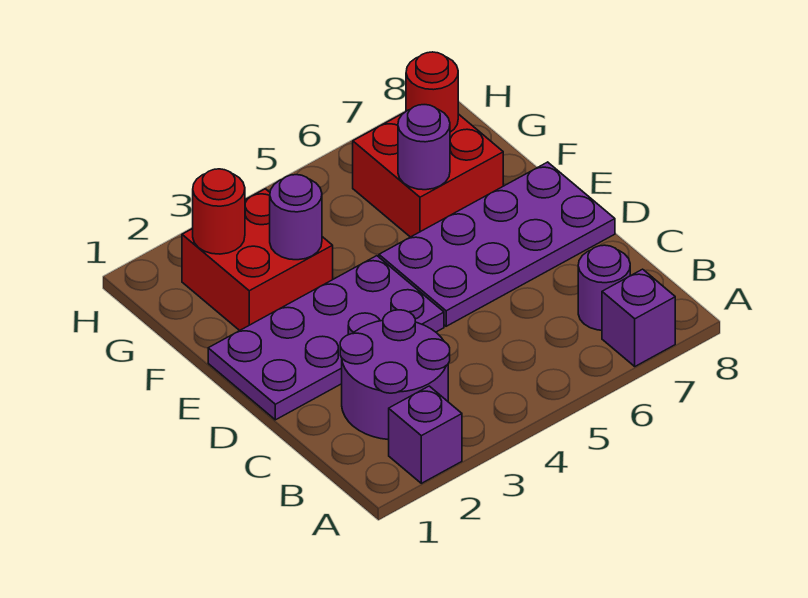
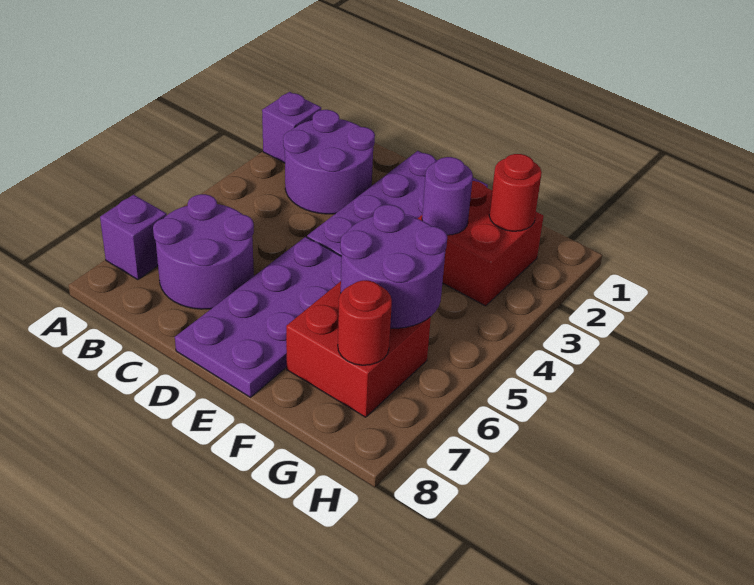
purple round brick B7 level 1 -> purple round brick B6:C7 level 1
purple round brick F6 level 2 -> purple round brick F5:G6 level 2

